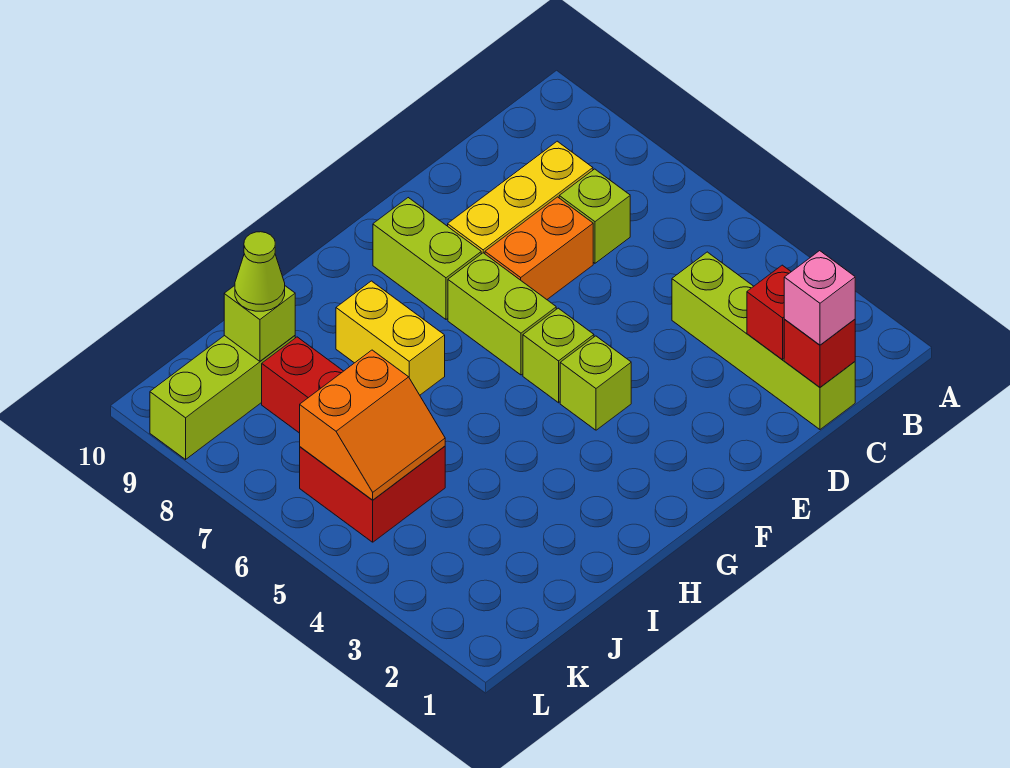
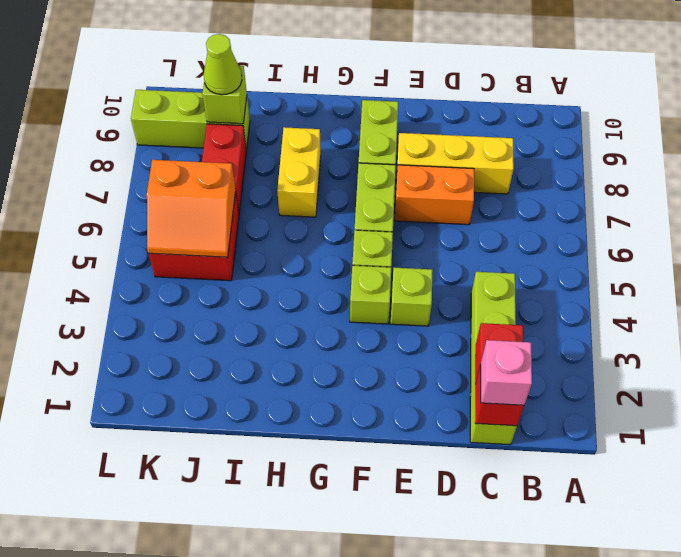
lime brick C7 level 1 -> lime brick E4 level 1

